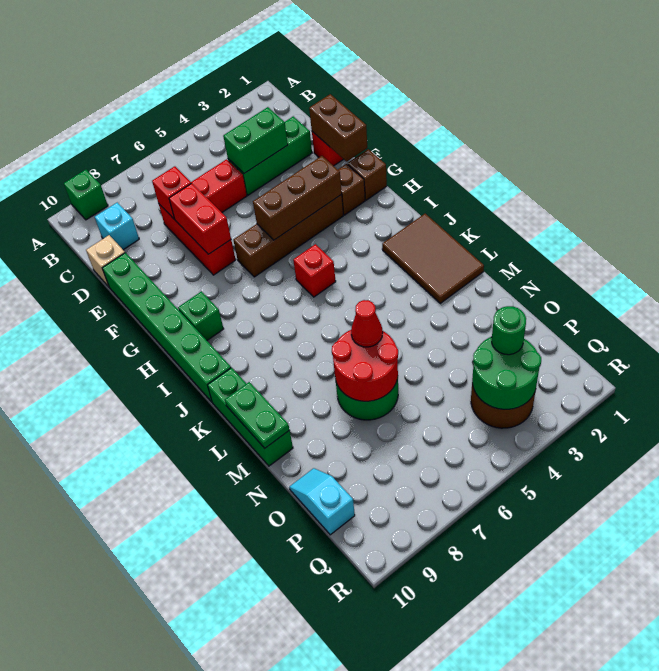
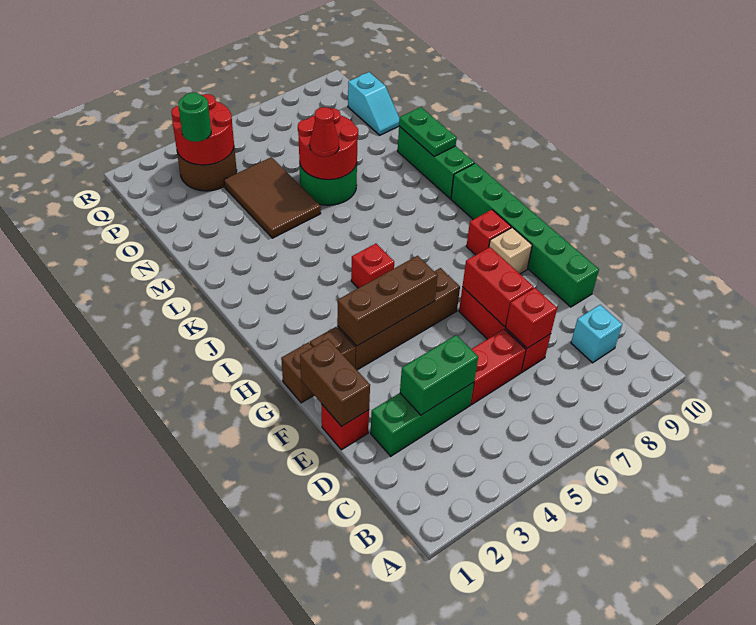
green brick A9 level 1 -> none
tan brick D10 level 1 -> tan brick G9 level 1
green brick H9 level 1 -> red brick H9 level 1
brown tile J1:L2 level 1 -> brown tile M4:O5 level 1
green round brick P3:Q4 level 2 -> red round brick P3:Q4 level 2

